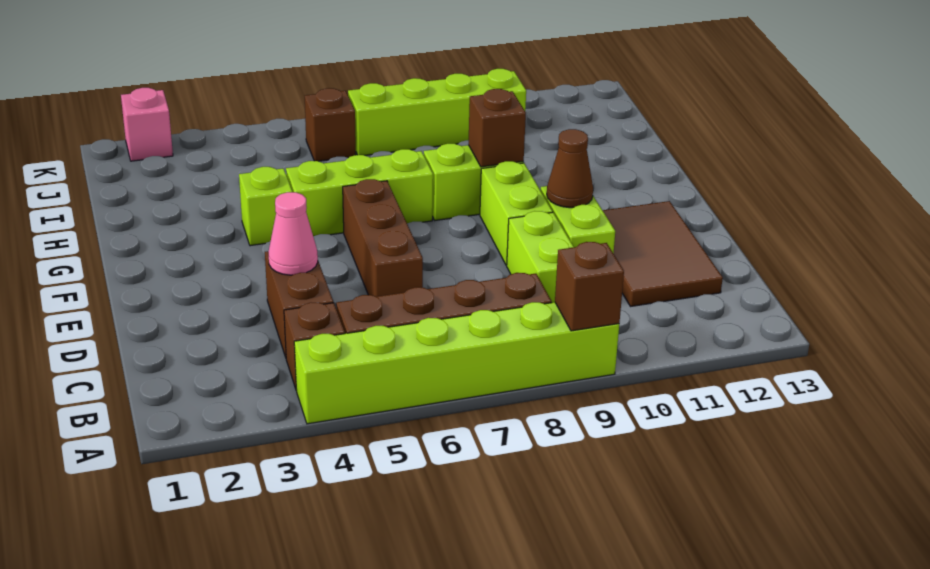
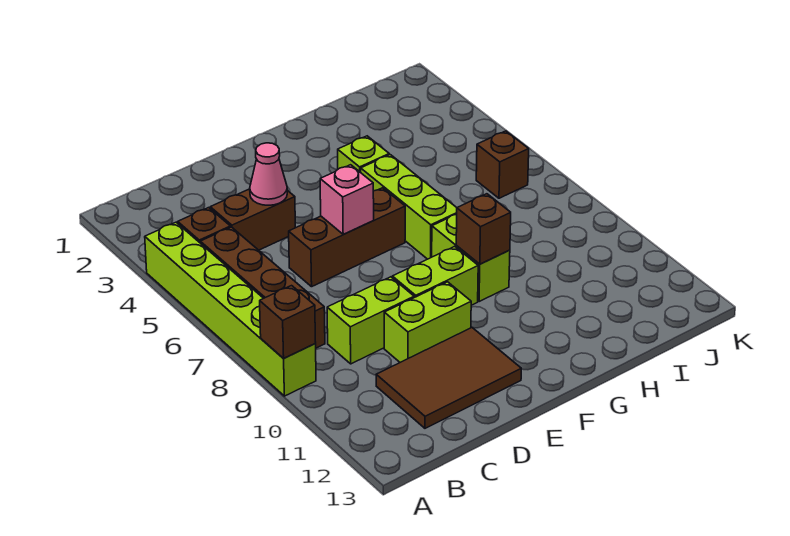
brown cone E10 level 2 -> none
lime brick J7:J10 level 1 -> none
pink brick K2 level 1 -> pink brick E6 level 2

